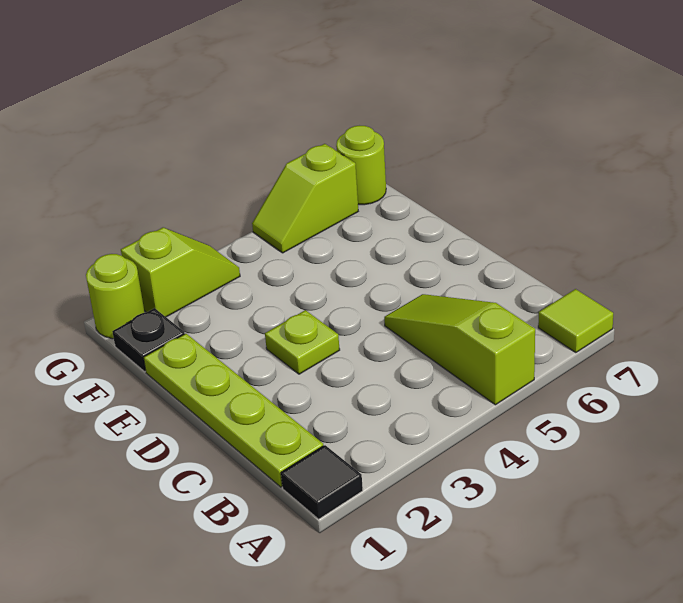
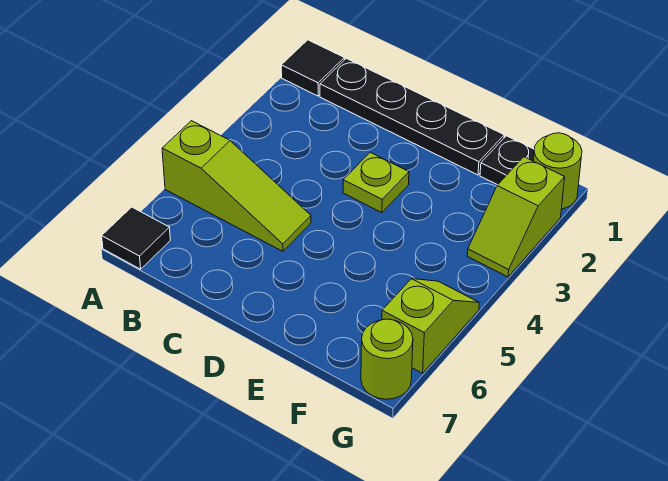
lime tile A7 level 1 -> black tile A7 level 1
lime plate B1:E1 level 1 -> black plate B1:E1 level 1

